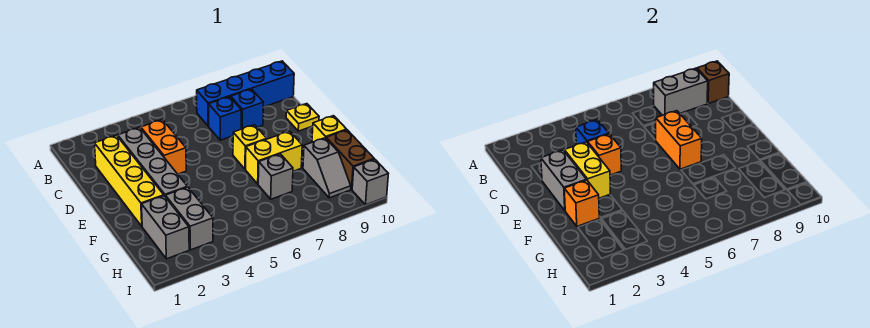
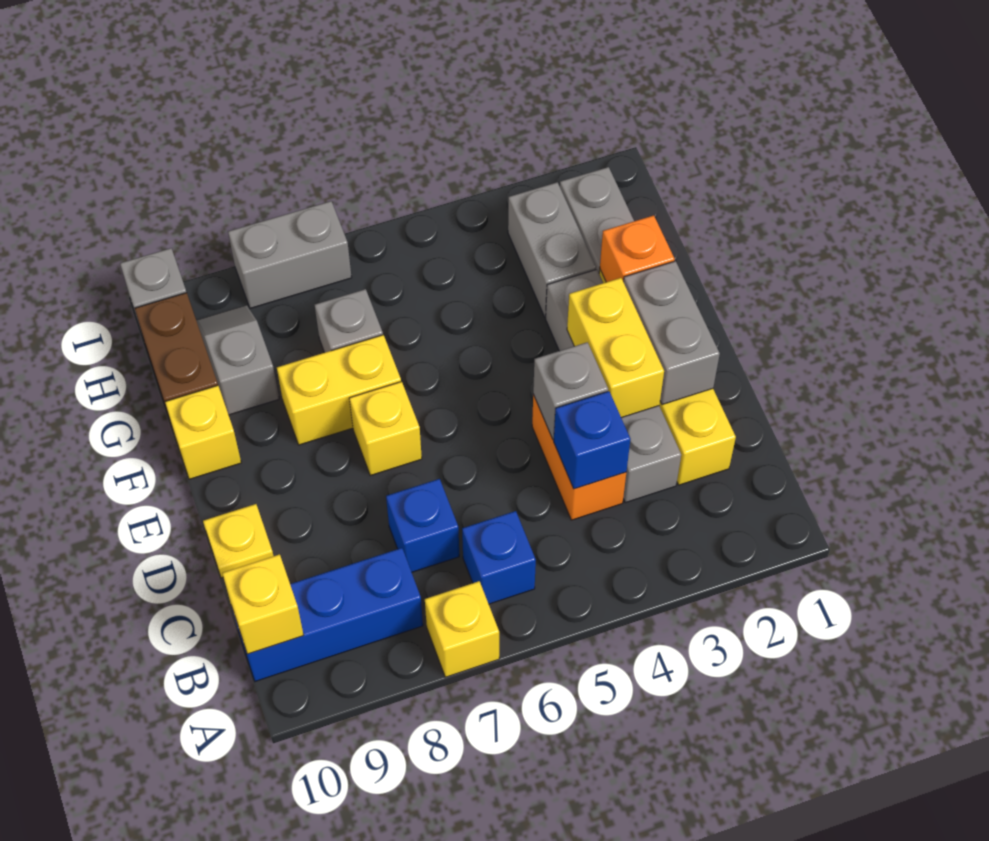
none -> yellow brick A7 level 1
blue brick B7:B10 level 1 -> blue brick B8:B10 level 1
grey brick B8:B9 level 2 -> grey brick I7:I8 level 1
brown brick B10 level 2 -> yellow brick B10 level 2
blue brick C8 level 1 -> blue brick B6 level 1
orange brick D4 level 2 -> grey brick D4 level 2
orange brick D7:E7 level 2 -> none

